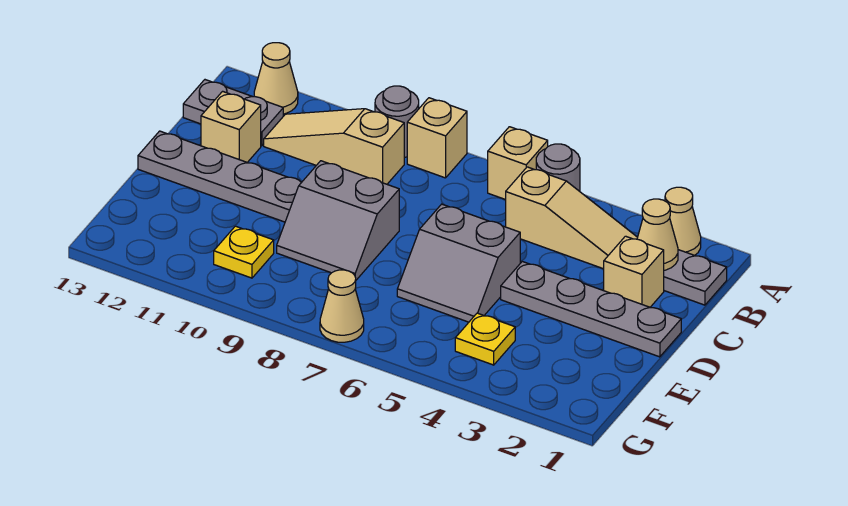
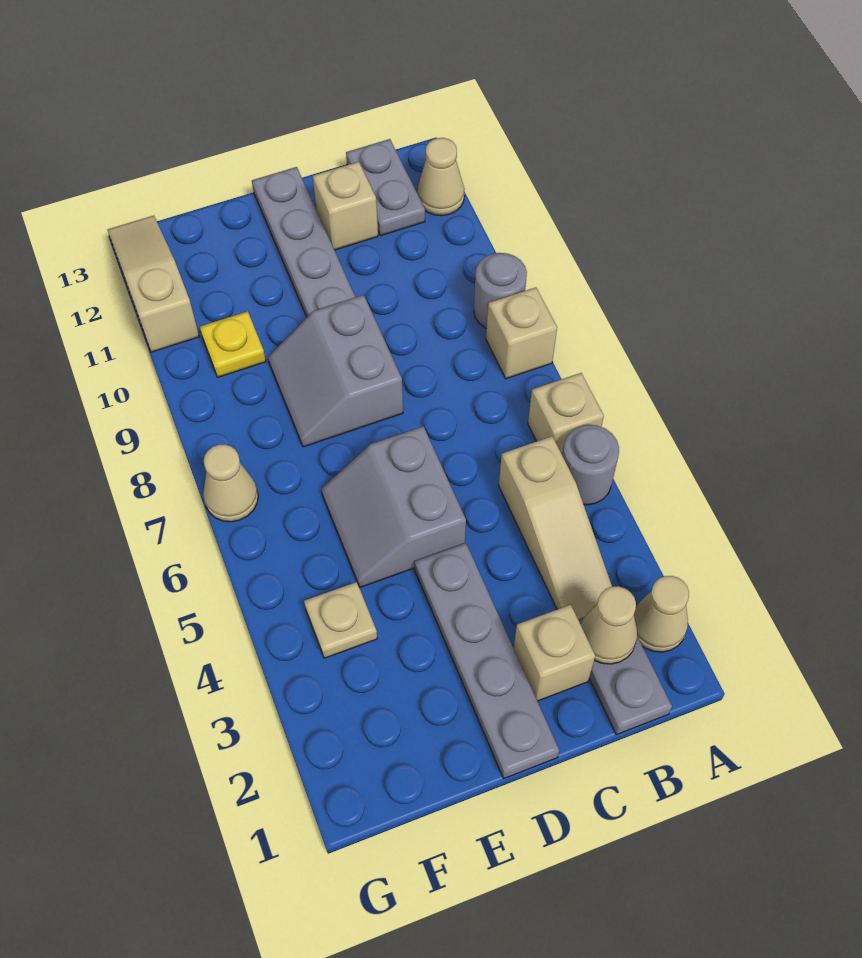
tan slope B9:B11 level 1 top 9 -> tan slope G11:G13 level 1 top 11
yellow plate F4 level 1 -> tan plate F4 level 1

